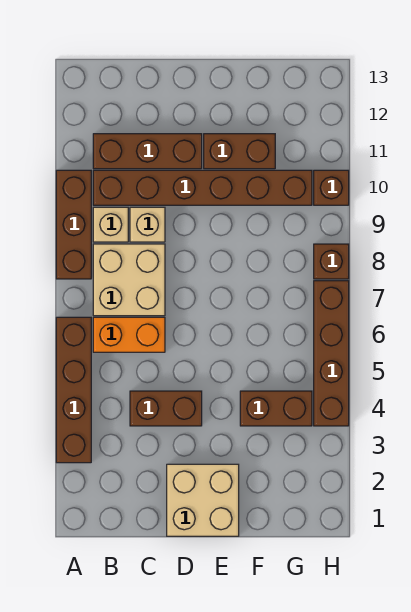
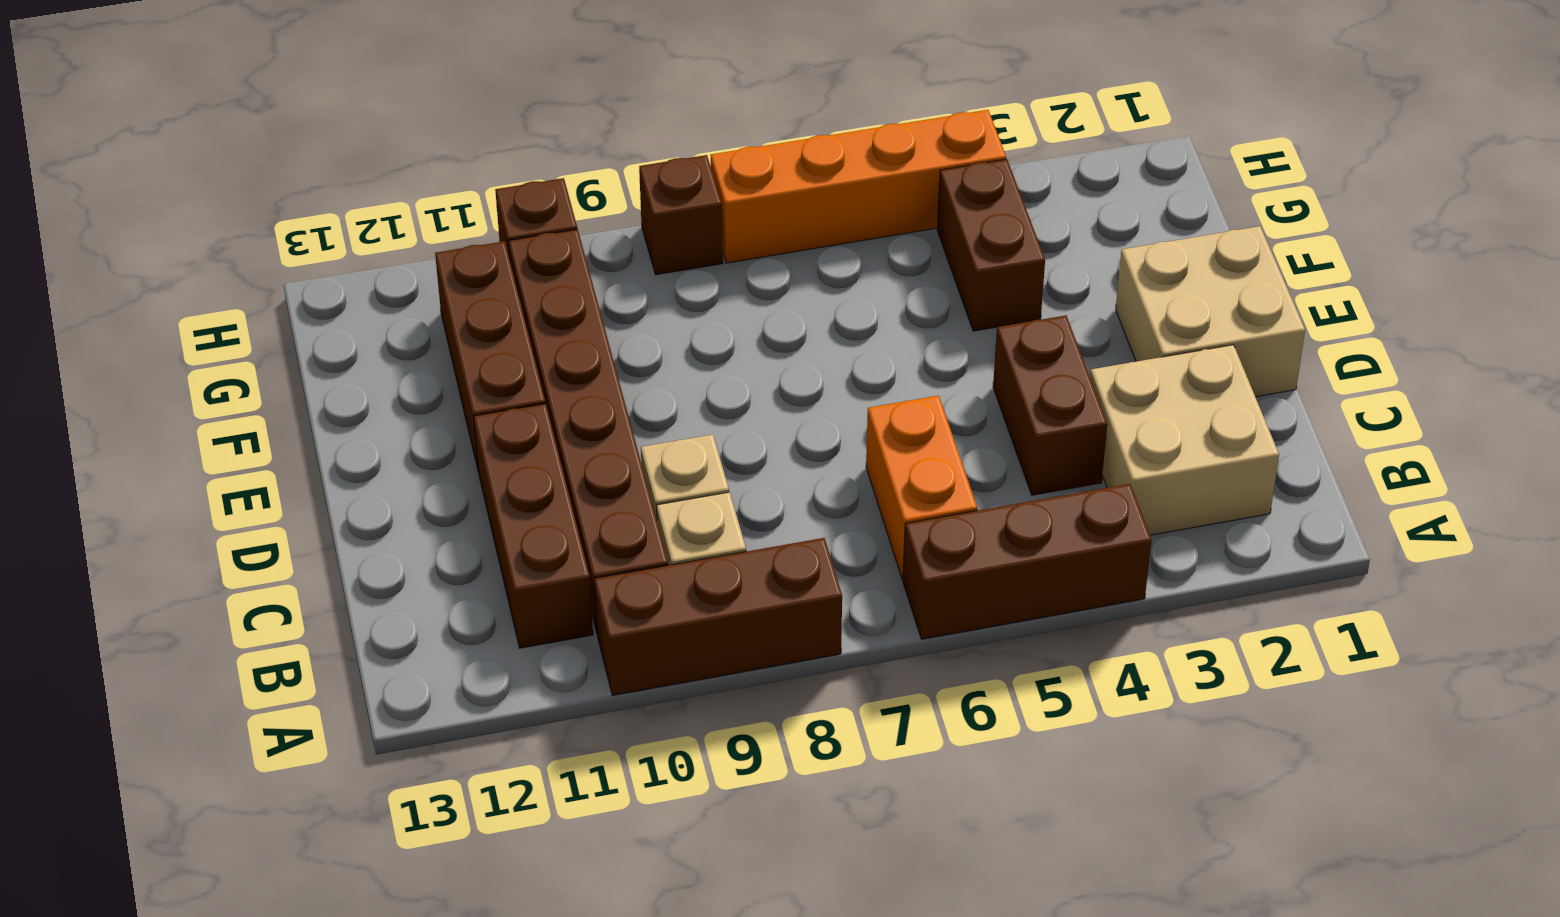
brown brick A3:A6 level 1 -> brown brick A4:A6 level 1
tan brick B7:C8 level 1 -> tan brick B2:C3 level 1
brown brick E11:F11 level 1 -> brown brick E11:G11 level 1
brown brick H4:H7 level 1 -> orange brick H4:H7 level 1

